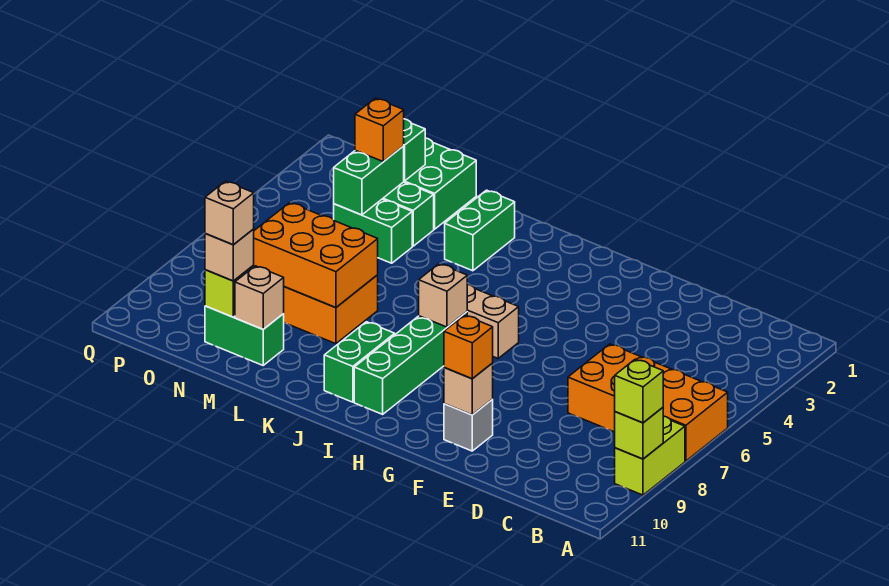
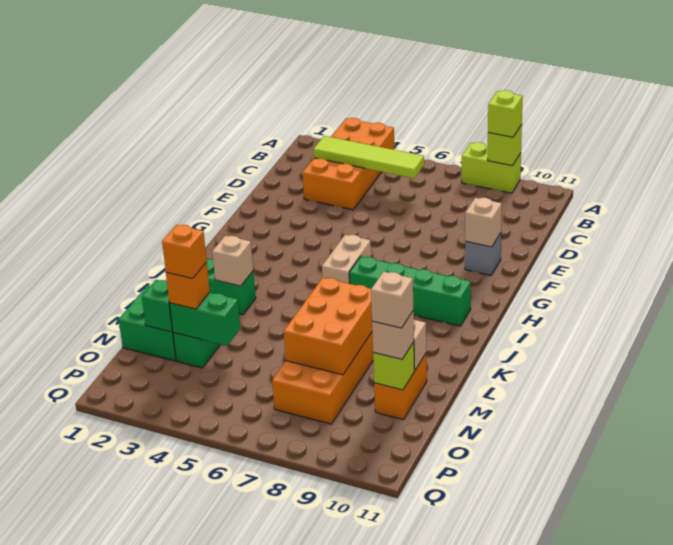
orange brick A6:D7 level 1 -> orange brick A3:D4 level 1
none -> lime tile C3:C6 level 2
orange brick F10 level 3 -> orange brick N3 level 4
tan brick I7 level 2 -> tan brick K3 level 2
green brick J9:J10 level 1 -> none
green brick M4:N4 level 1 -> none
green brick M10:N10 level 1 -> orange brick M10:N10 level 1

